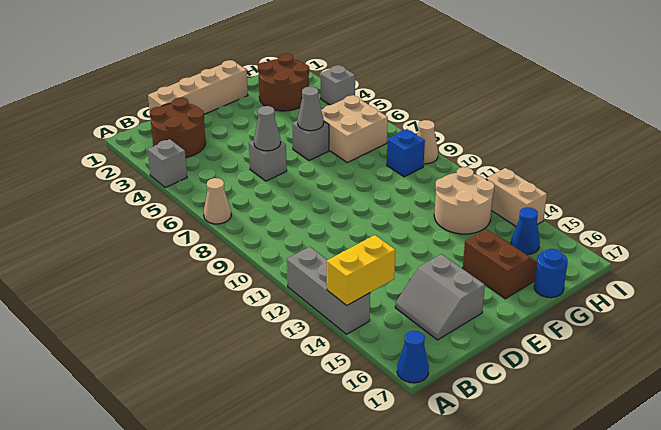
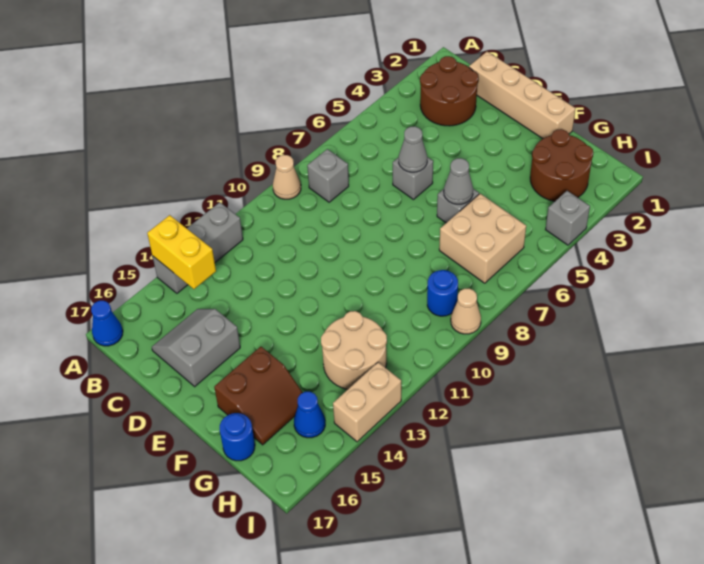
grey brick A4 level 1 -> grey brick B8 level 1
tan cone A7 level 1 -> tan cone A9 level 1
blue brick H9 level 1 -> blue round brick H9 level 1

